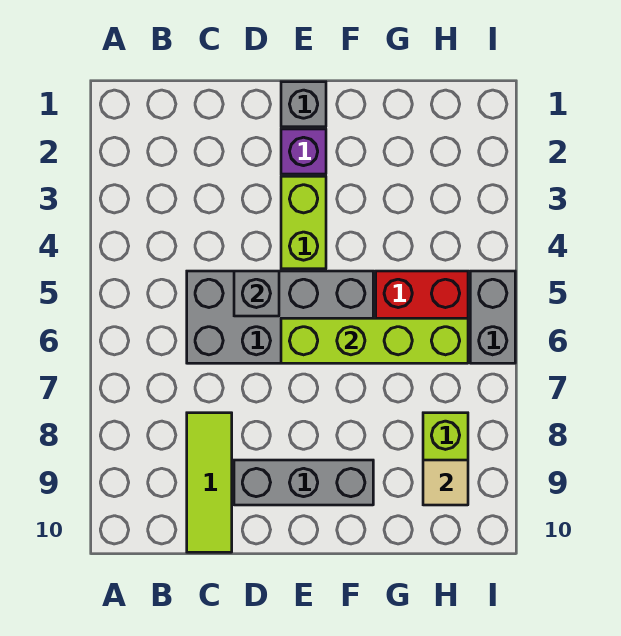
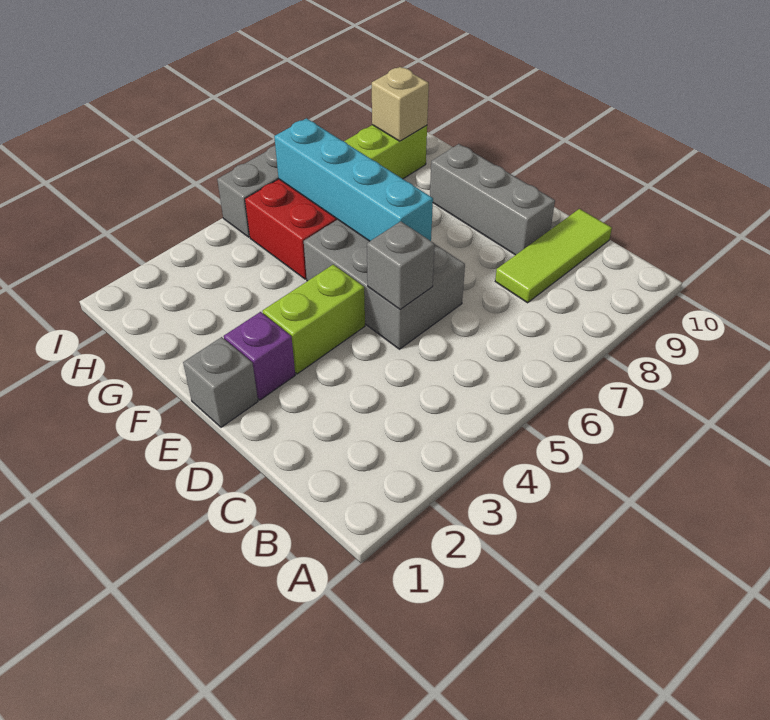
grey brick C5:F6 level 1 -> grey brick D5:F6 level 1
lime brick E6:H6 level 2 -> cyan brick E6:H6 level 2
tan tile H9 level 2 -> tan brick H9 level 2

